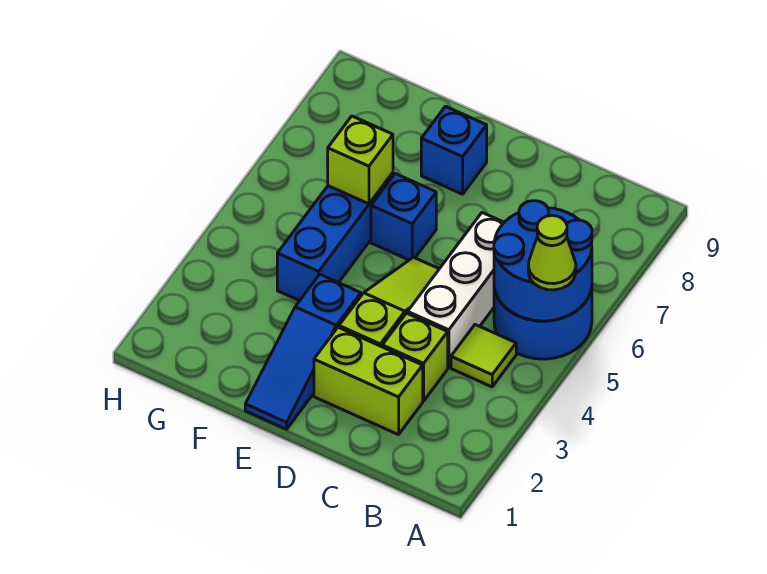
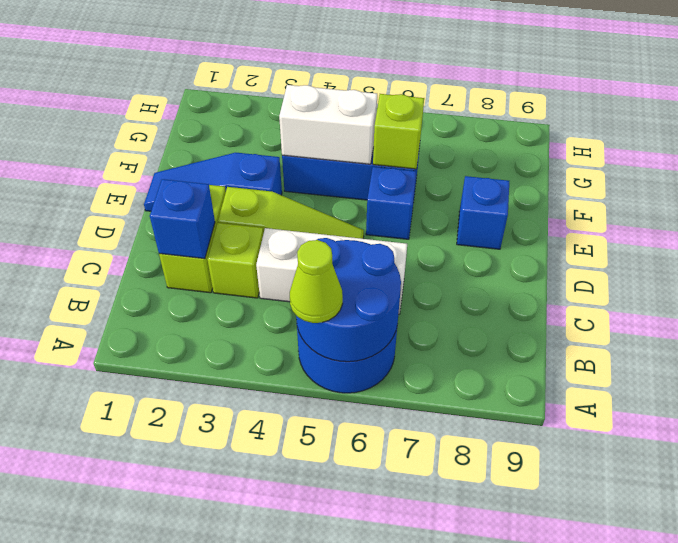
lime tile B4 level 1 -> none
none -> blue brick C2 level 2
none -> white brick F4:F5 level 2

